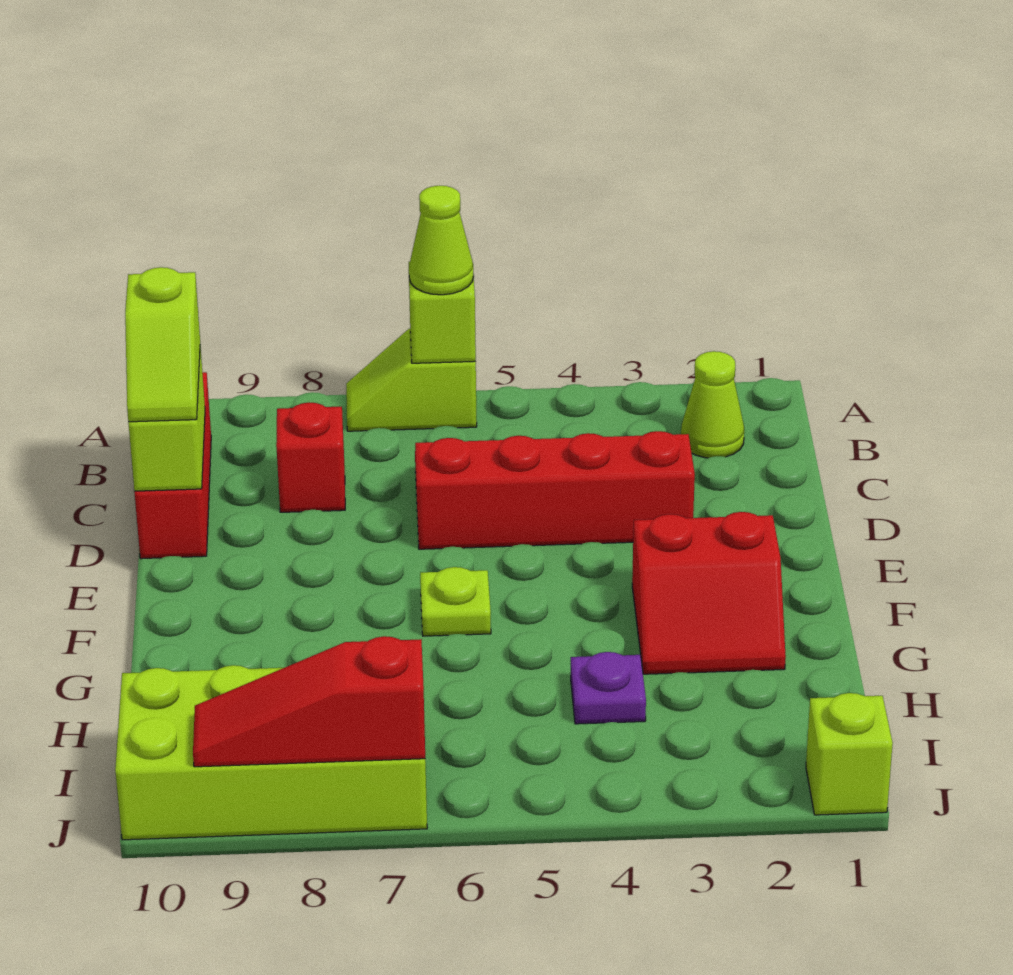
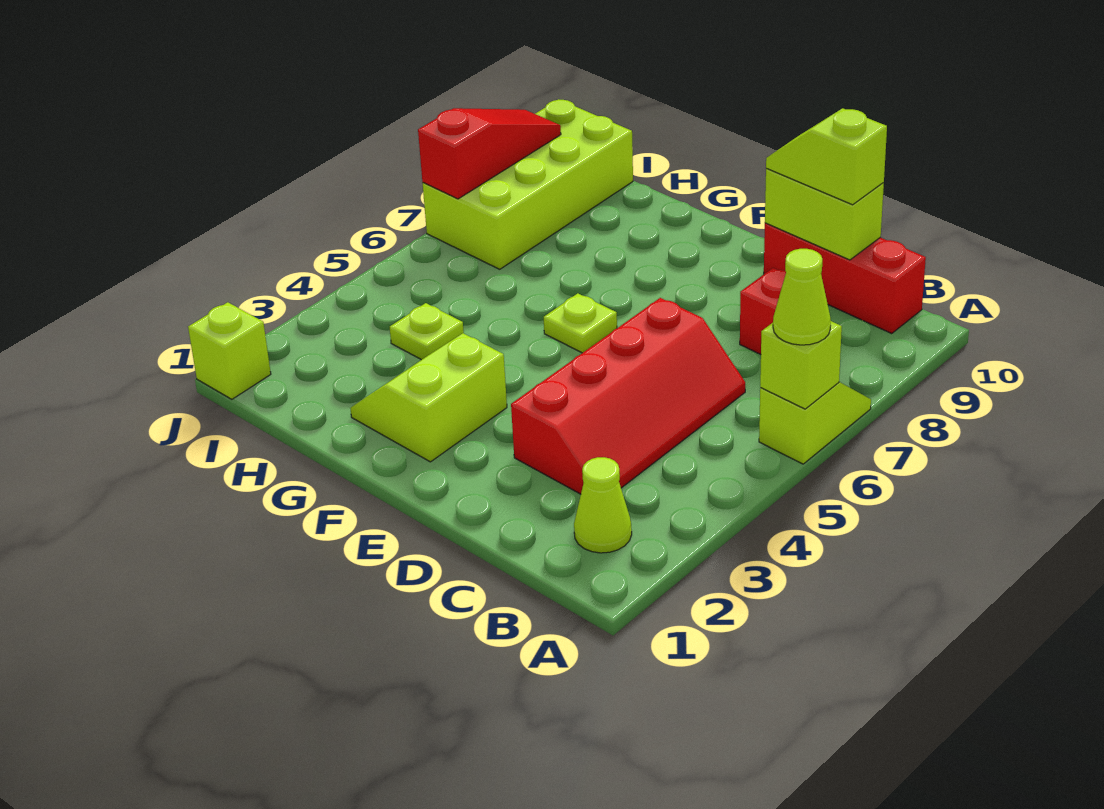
red slope F2:G3 level 1 top F -> lime slope F2:G3 level 1 top F
purple plate H4 level 1 -> lime plate H4 level 1

